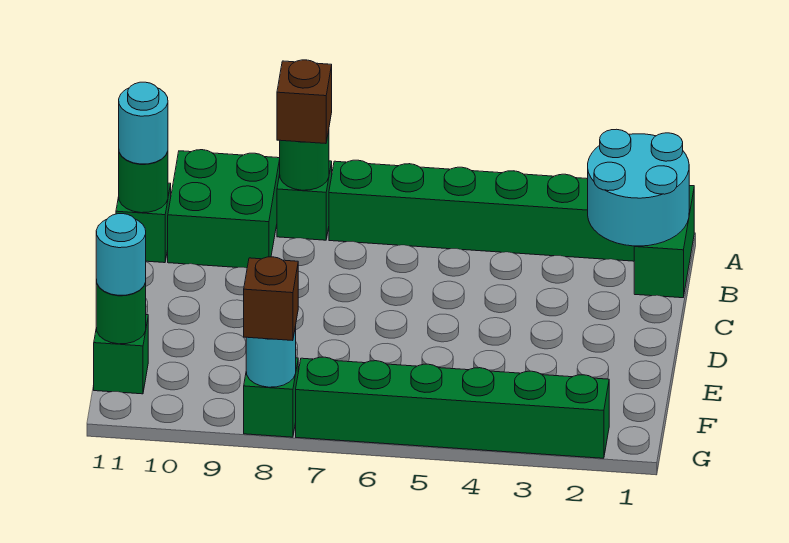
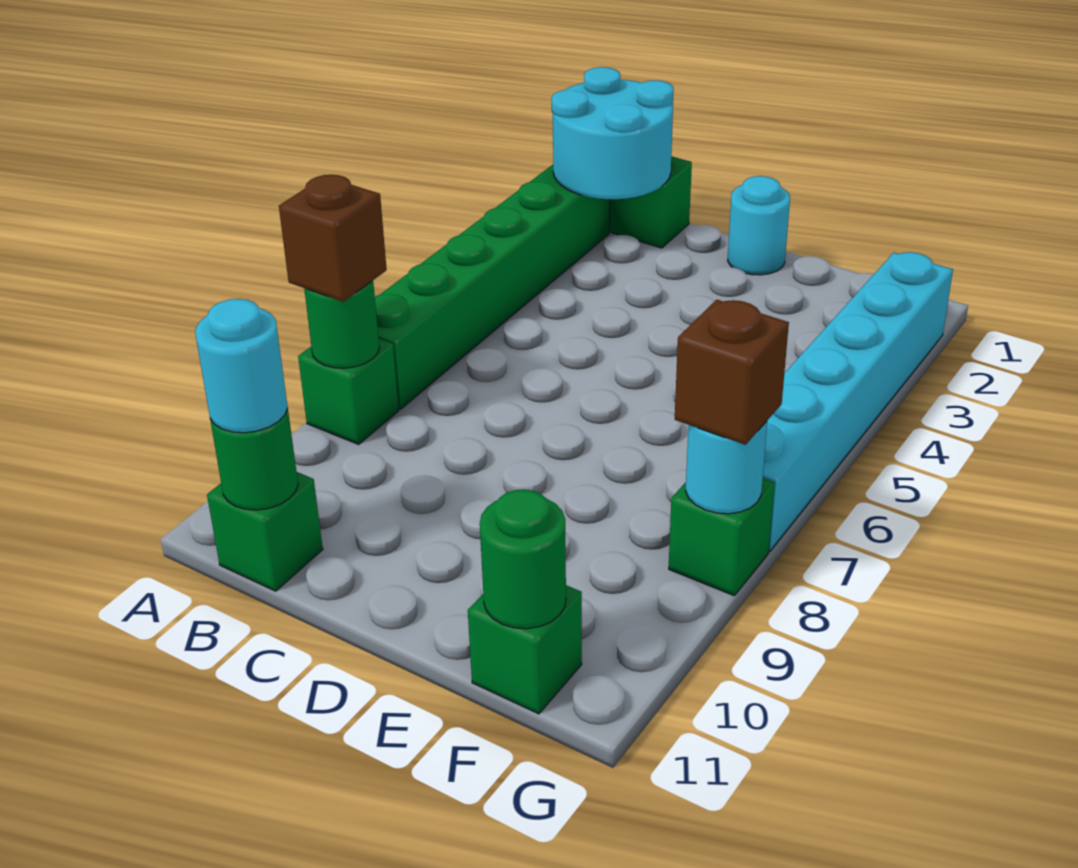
green brick A9:B10 level 1 -> none
cyan round brick F11 level 3 -> cyan round brick D1 level 1
green brick G2:G7 level 1 -> cyan brick G2:G7 level 1

